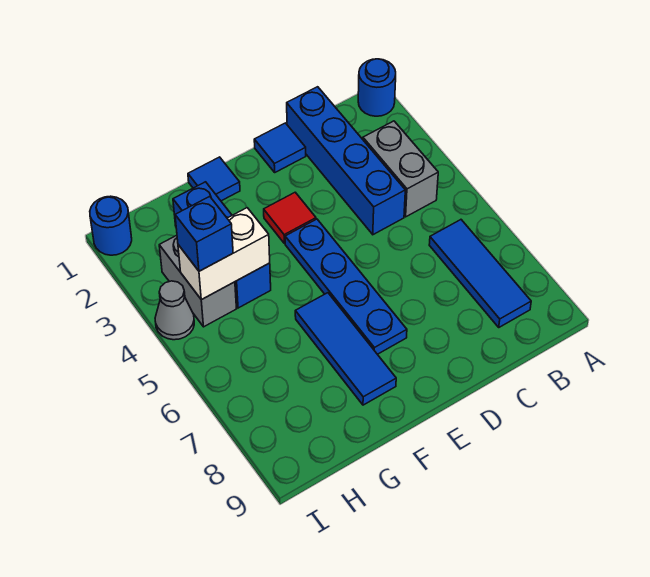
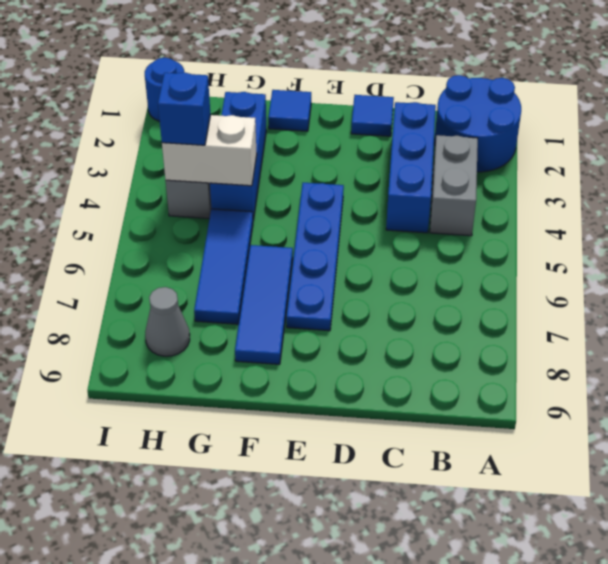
blue round brick A1 level 1 -> blue round brick A1:B2 level 1
blue tile B6:B8 level 1 -> blue tile G5:G7 level 1
blue brick C1:C4 level 1 -> blue brick C2:C4 level 1
red tile E3 level 1 -> none
grey cone I4 level 1 -> grey cone H8 level 1

